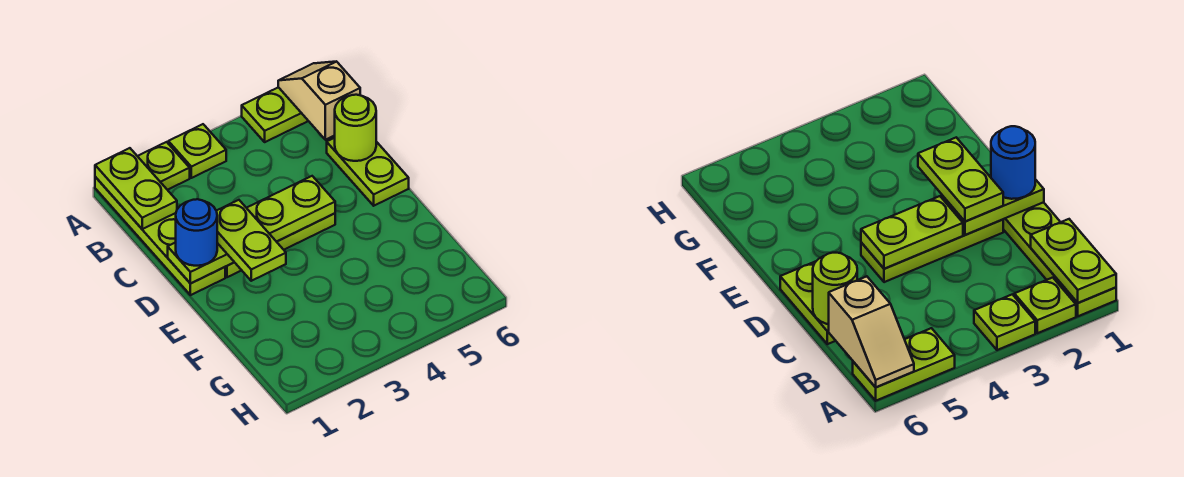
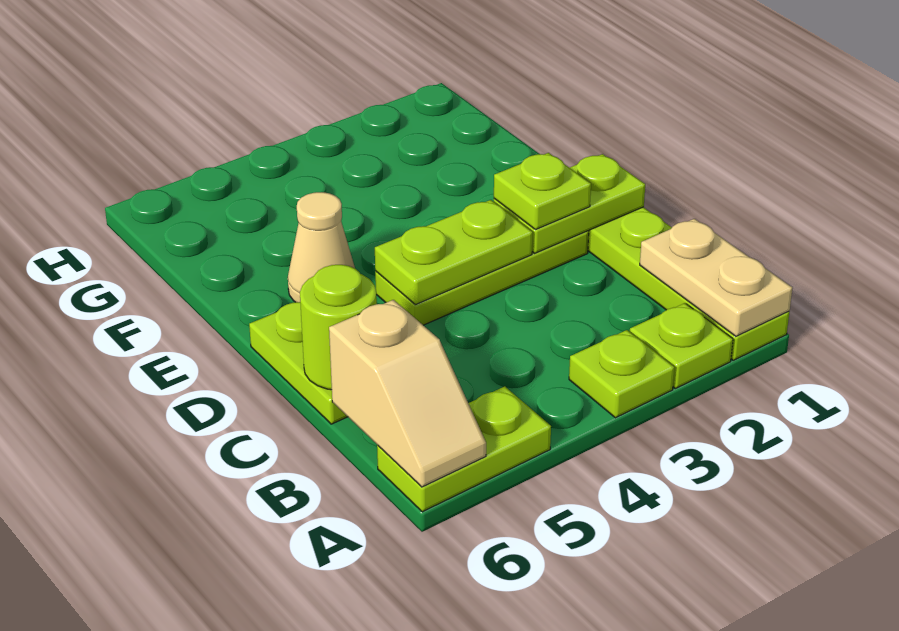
lime plate A1:B1 level 2 -> tan plate A1:B1 level 2
blue round brick D1 level 3 -> none
lime plate D2:E2 level 3 -> lime plate D2 level 3
none -> tan cone E5 level 1

